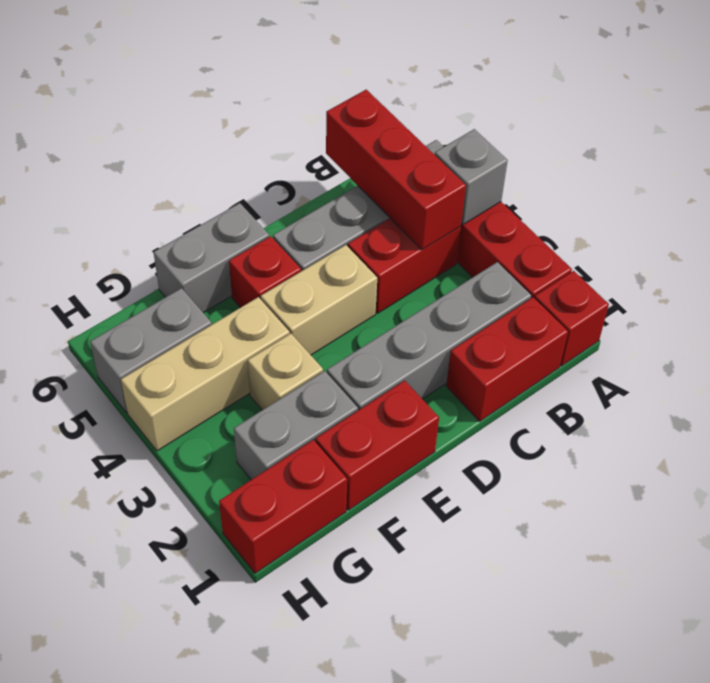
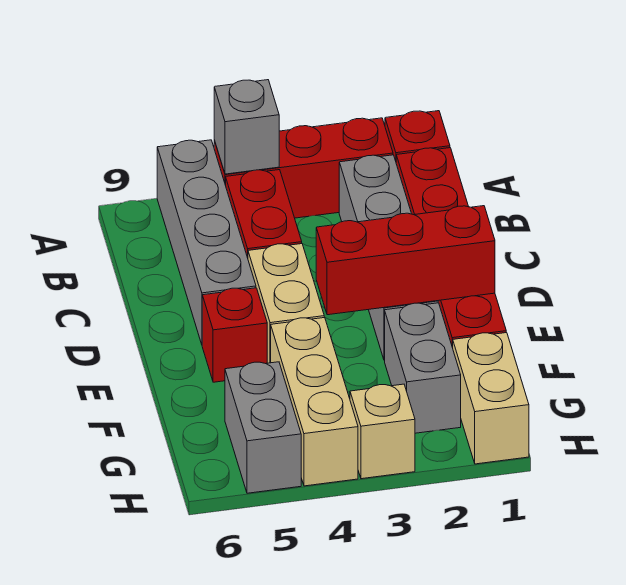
red brick B4:B6 level 2 -> red brick E1:E3 level 2
grey brick E6:F6 level 1 -> none
tan brick F3 level 1 -> tan brick H3 level 1
red brick G1:H1 level 1 -> tan brick G1:H1 level 1

